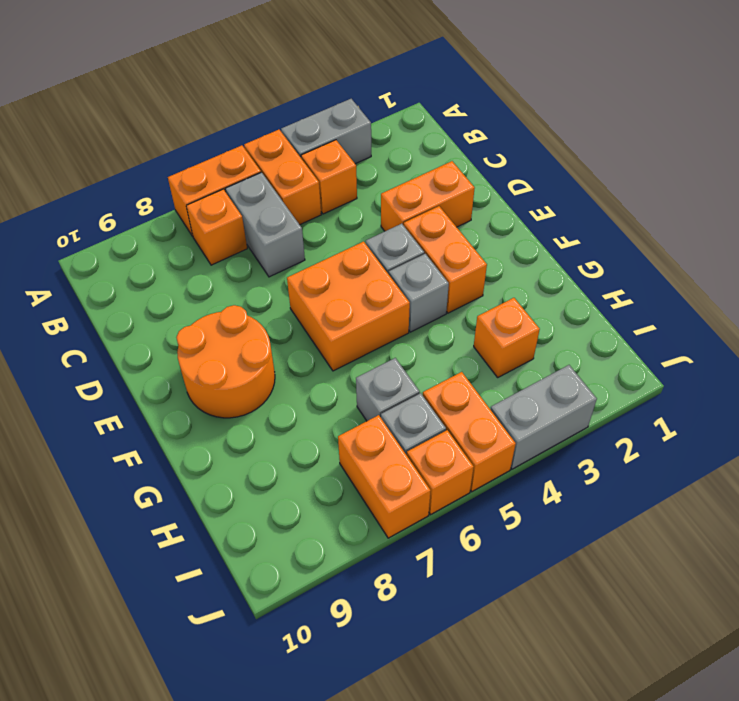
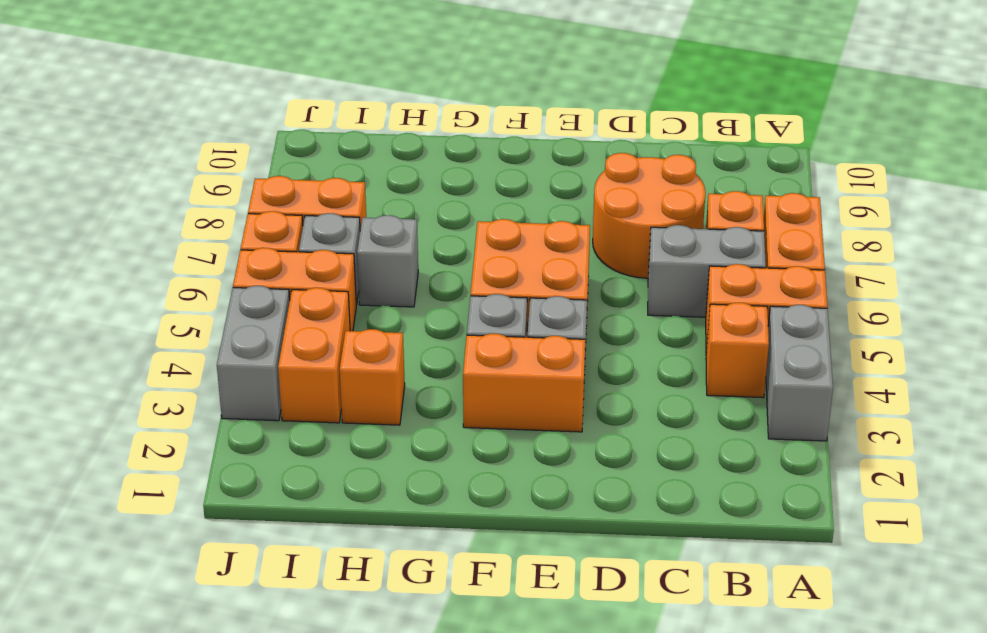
orange brick D2:D3 level 1 -> orange brick I3:I4 level 1
orange round brick E8:F9 level 1 -> orange round brick C7:D8 level 1

